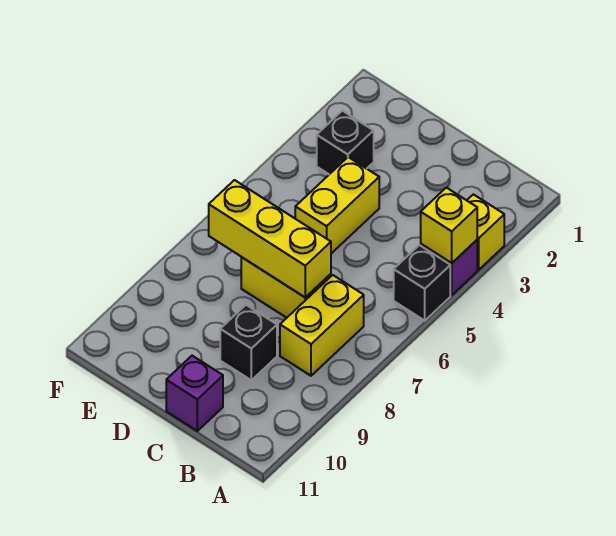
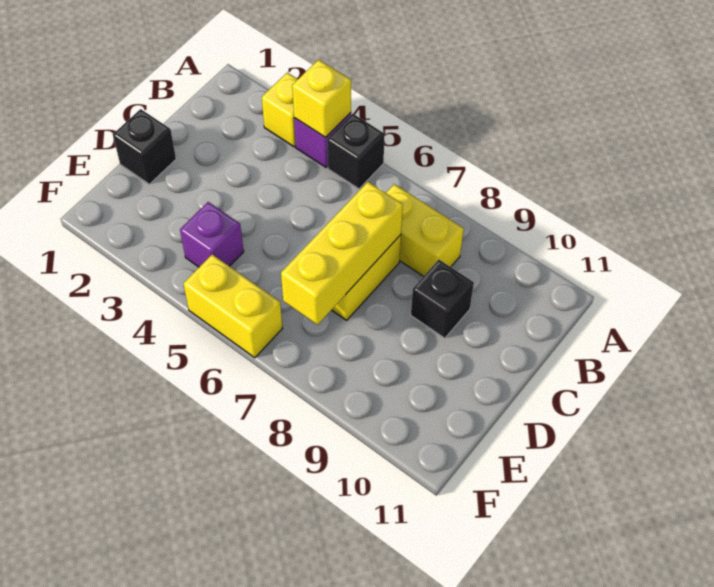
purple brick C11 level 1 -> purple brick E4 level 1
yellow brick D4:D5 level 1 -> yellow brick F5:F6 level 1
black brick E3 level 1 -> black brick D1 level 1

